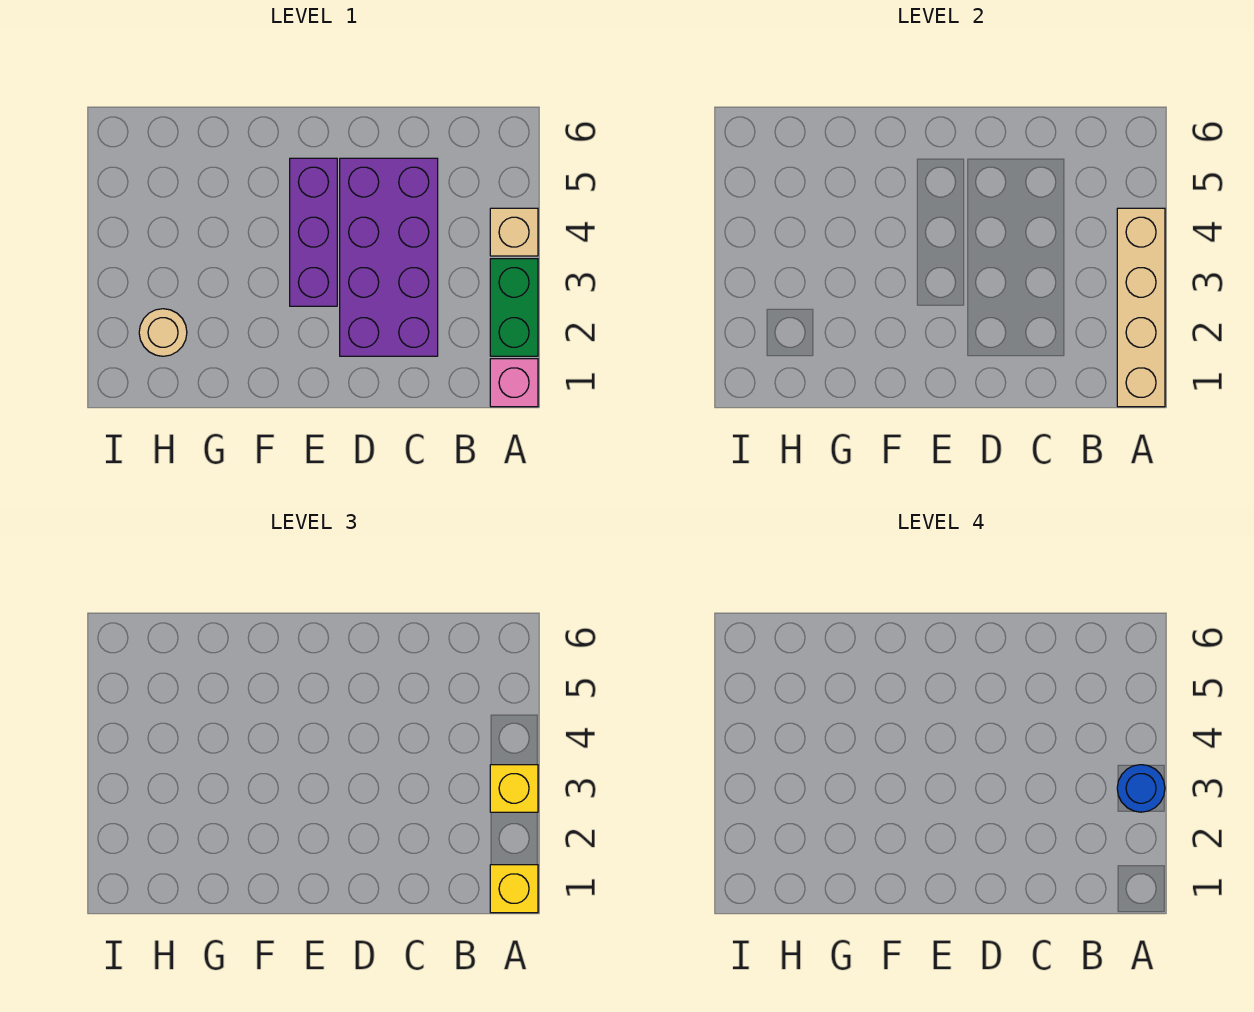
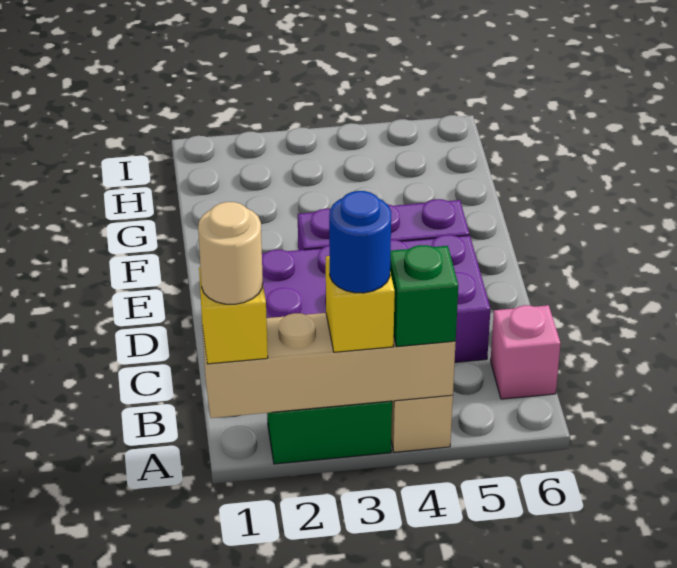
pink brick A1 level 1 -> pink brick B6 level 1
none -> green brick A4 level 3
tan round brick H2 level 1 -> tan round brick A1 level 4

